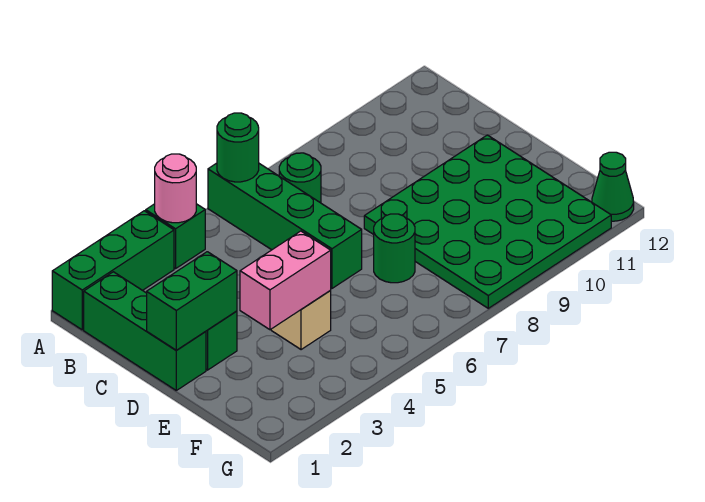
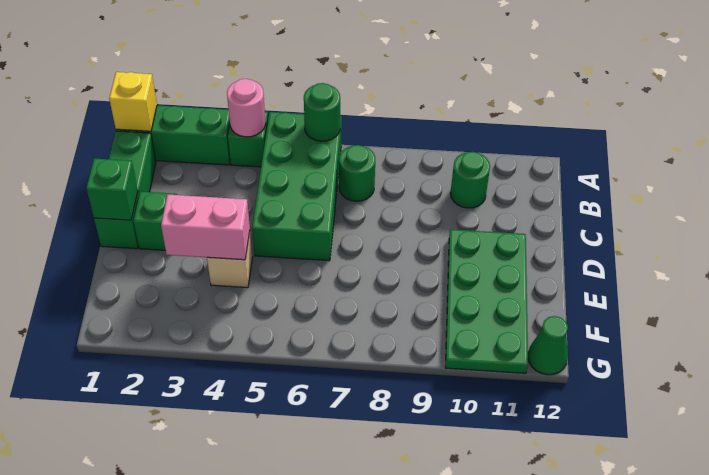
none -> yellow brick A1 level 2
green brick A6:D6 level 1 -> green brick A5:D6 level 1
green brick D1:D2 level 2 -> green brick D1 level 2
green plate D8:G11 level 1 -> green plate D10:G11 level 1
green round brick E7 level 1 -> green round brick B10 level 1

